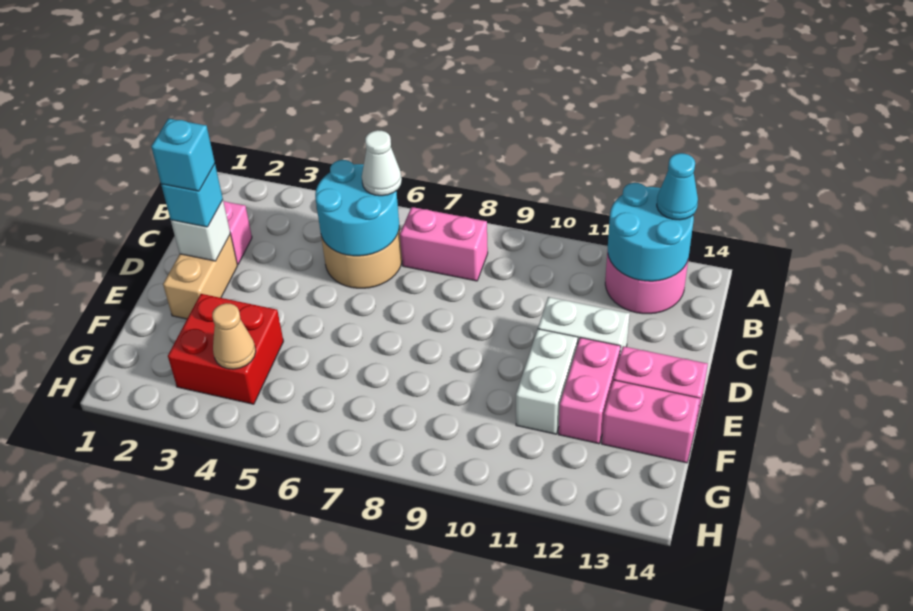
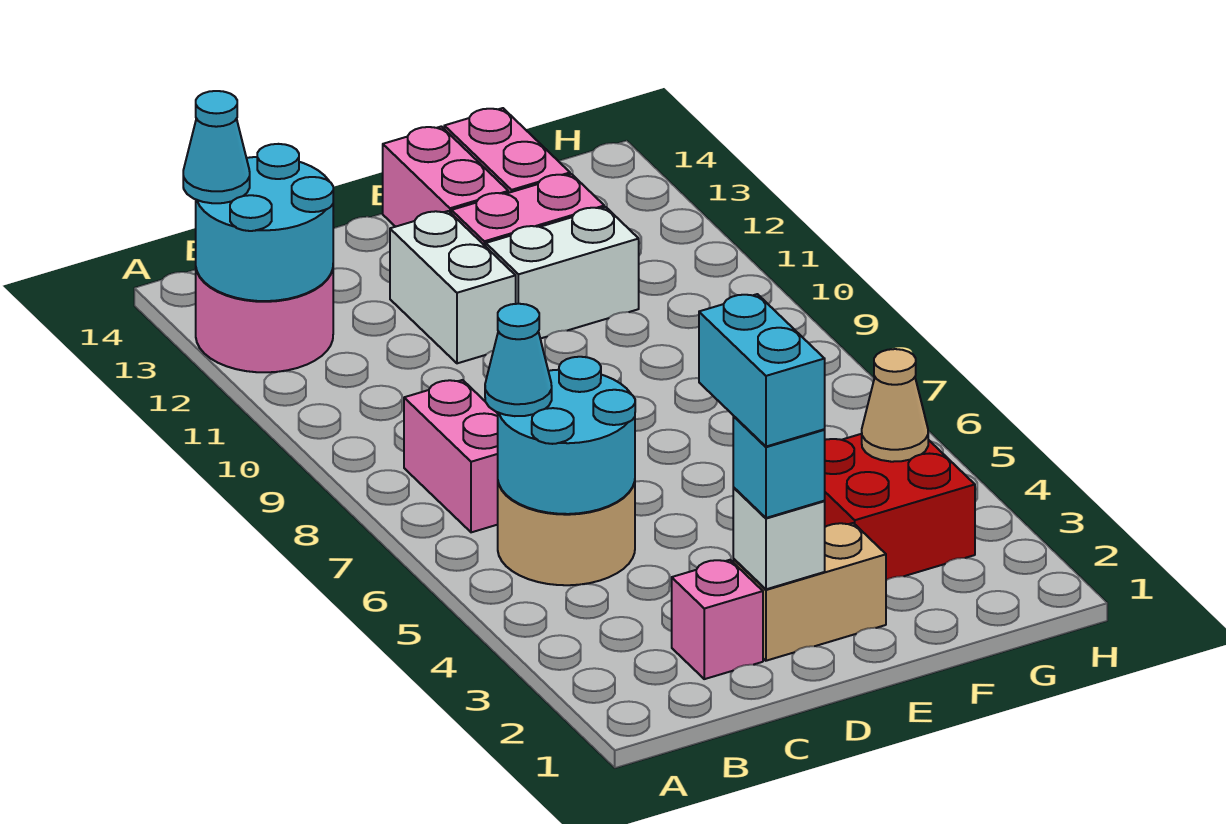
white cone B6 level 3 -> cyan cone B6 level 3
cyan brick D2 level 4 -> cyan brick D2:D3 level 4

